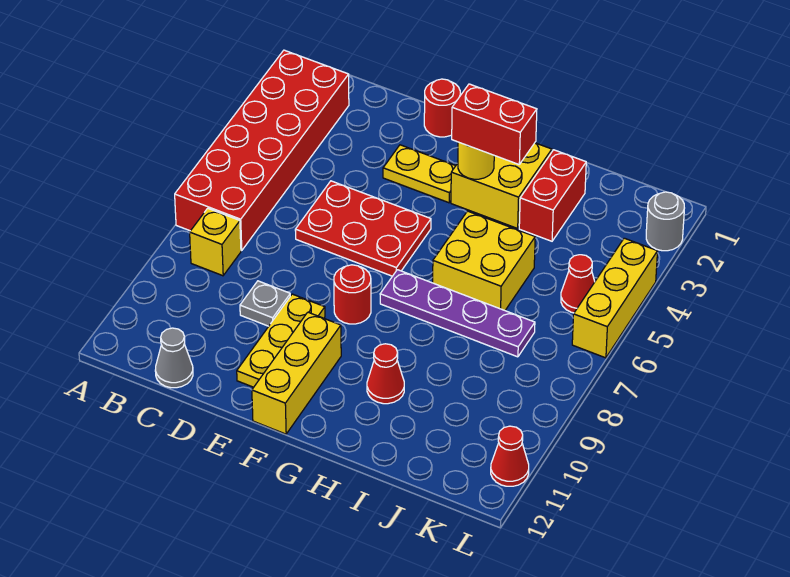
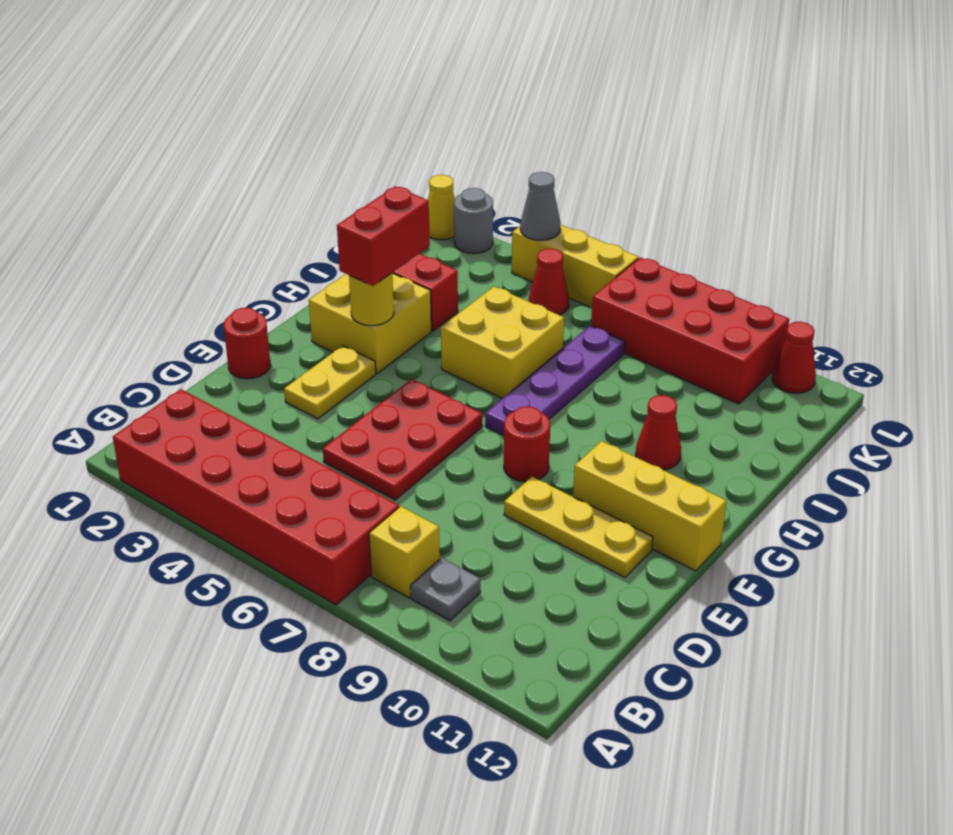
grey cone C12 level 1 -> grey cone L4 level 2
grey plate D9 level 1 -> grey plate B9 level 1
none -> red brick K7:L10 level 1
none -> yellow cone L1 level 1

